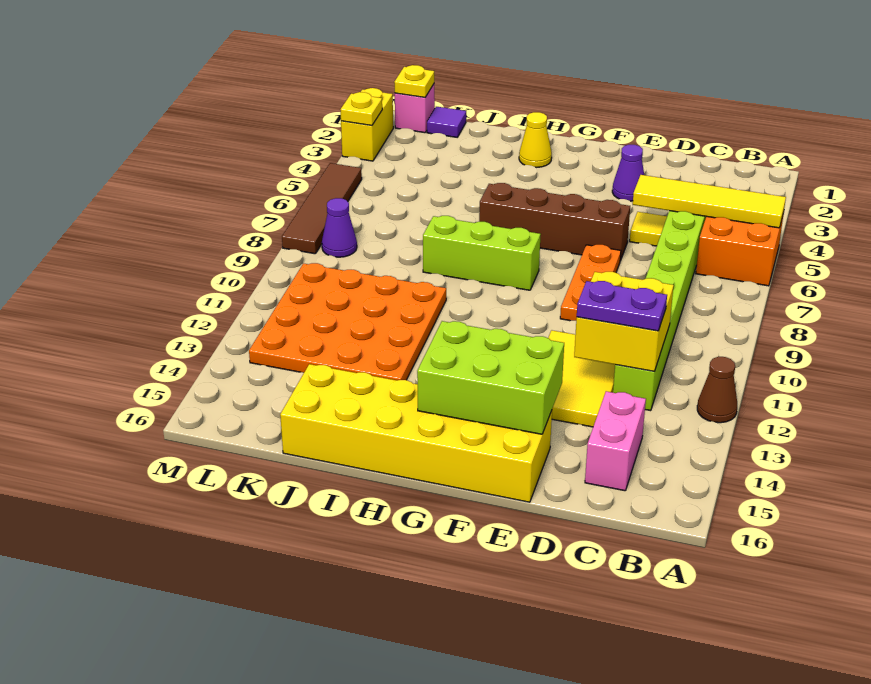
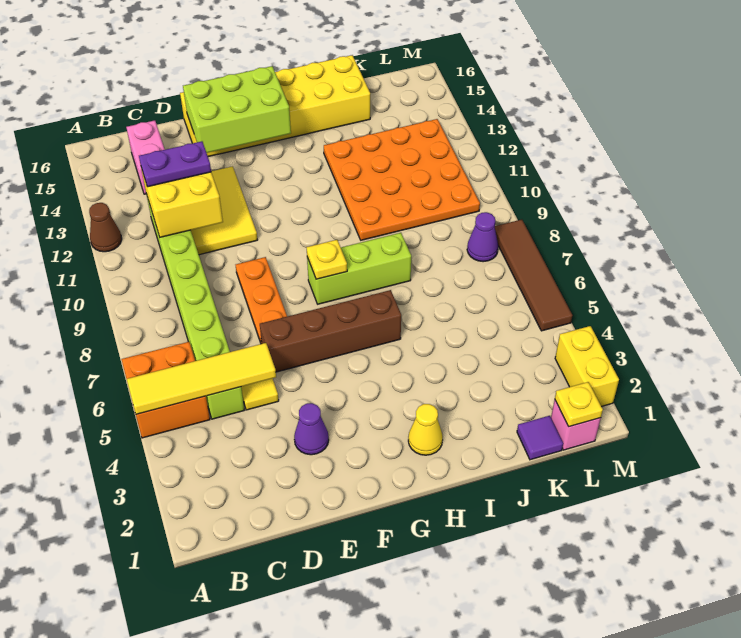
yellow plate M3 level 2 -> yellow plate G8 level 2

